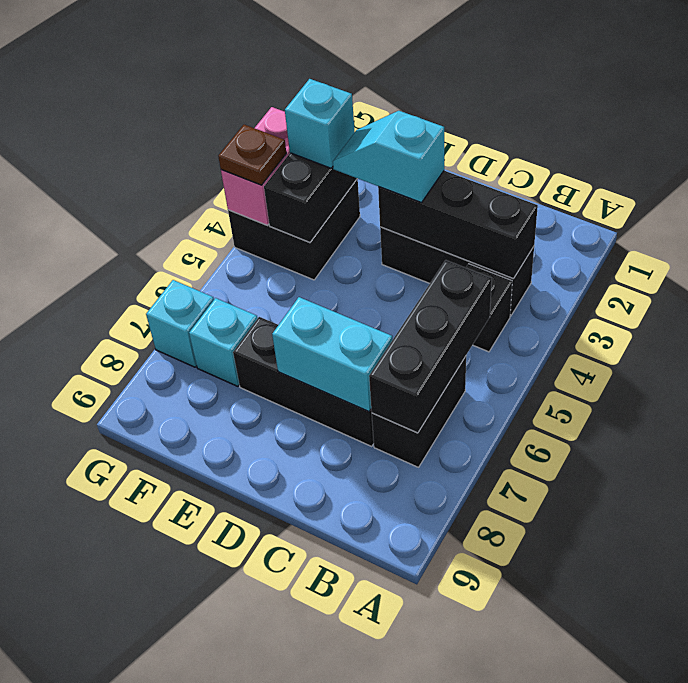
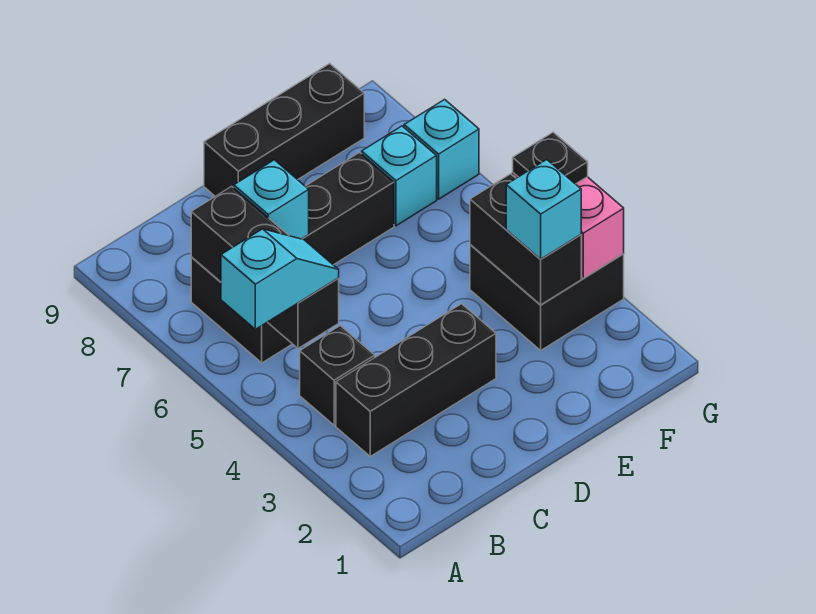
black brick B3:D3 level 2 -> black brick D9:F9 level 1
cyan brick C7:D7 level 2 -> cyan brick C7 level 2
cyan slope D3:E3 level 3 top D -> cyan slope A5:B5 level 3 top A
brown plate G4 level 3 -> black plate G4 level 3

